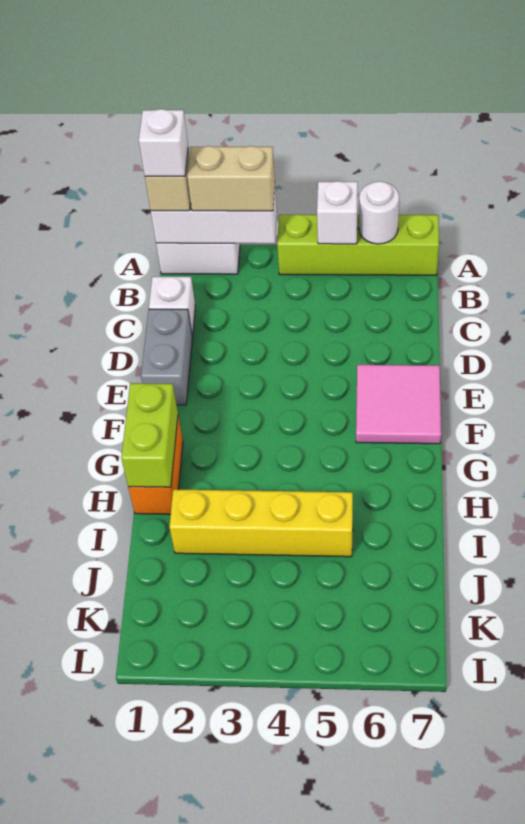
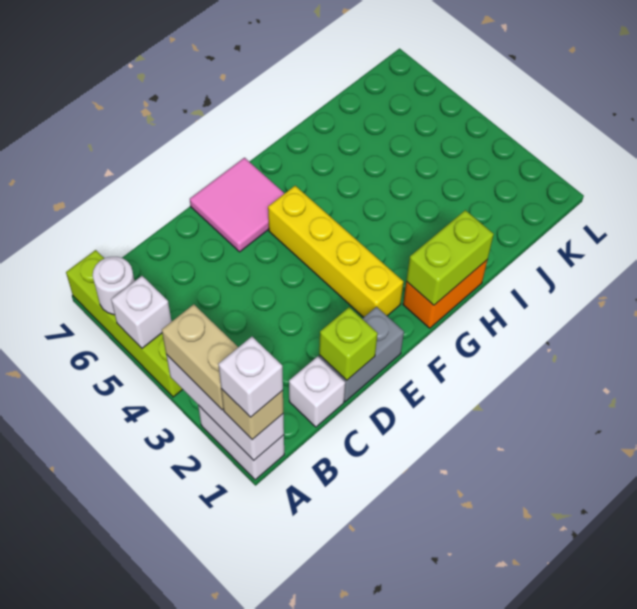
none -> lime brick D1 level 2
yellow brick I2:I5 level 1 -> yellow brick F2:F5 level 1

